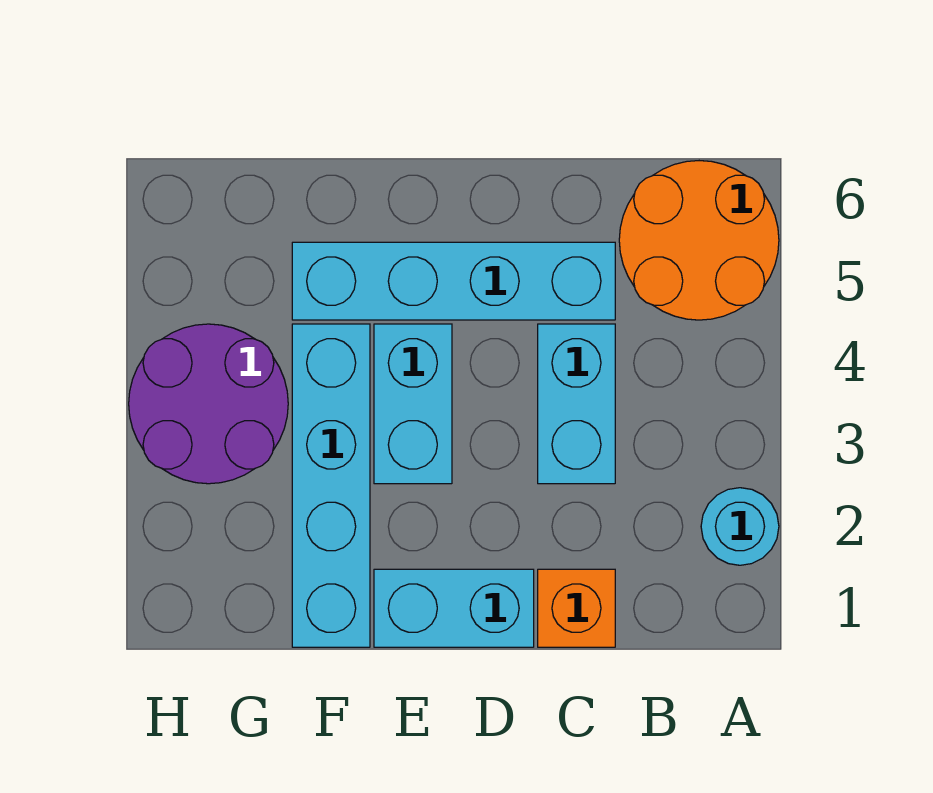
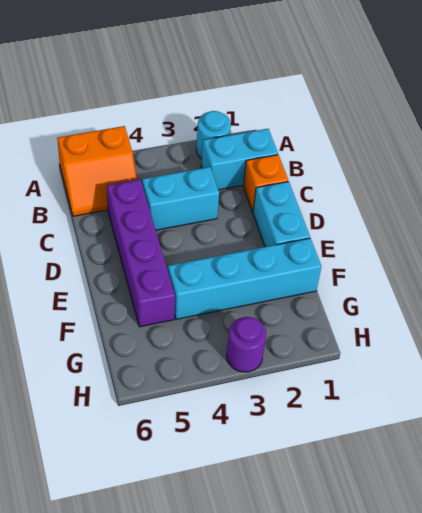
orange round brick A5:B6 level 1 -> orange slope A5:B6 level 1 top A
cyan brick C5:F5 level 1 -> purple brick C5:F5 level 1
cyan brick E3:E4 level 1 -> cyan brick B1:B2 level 1
purple round brick G3:H4 level 1 -> purple round brick H3 level 1

